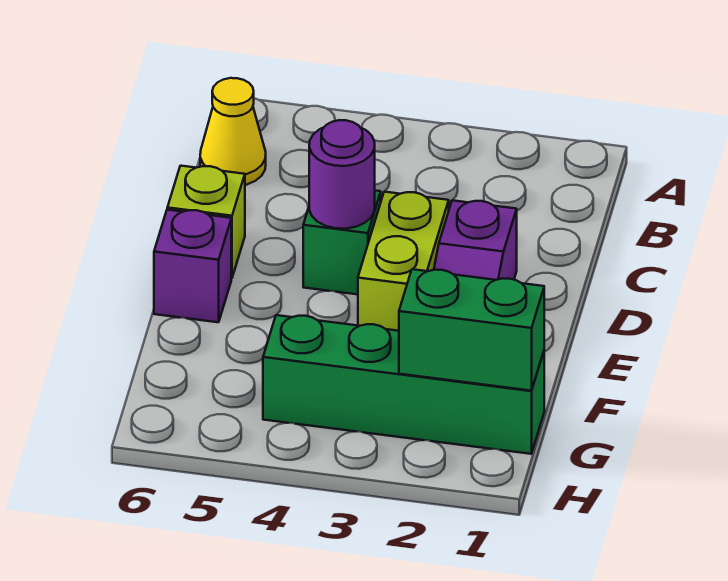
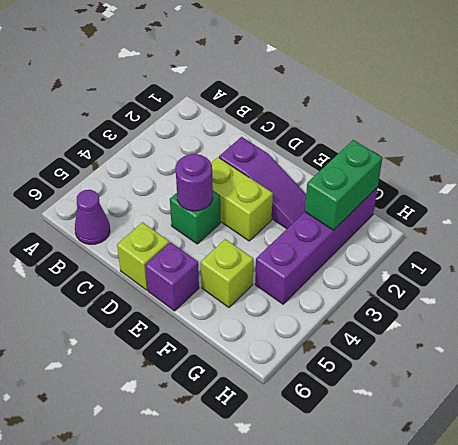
yellow cone B6 level 1 -> purple cone B6 level 1
none -> lime brick F5 level 1
green brick G1:G4 level 1 -> purple brick G1:G4 level 1

